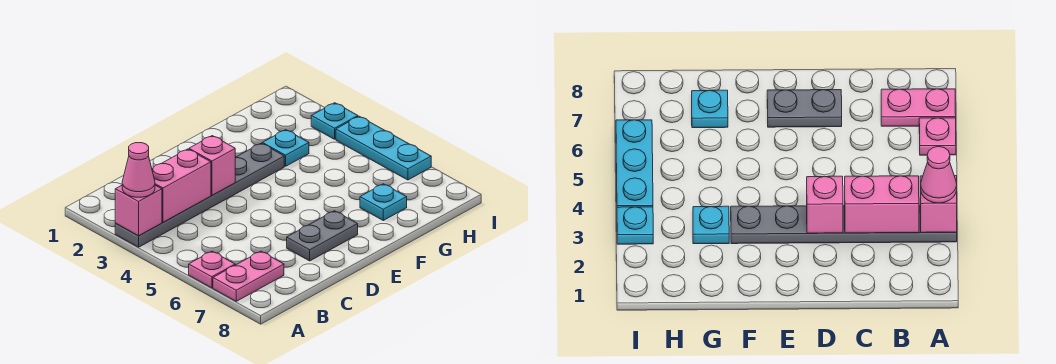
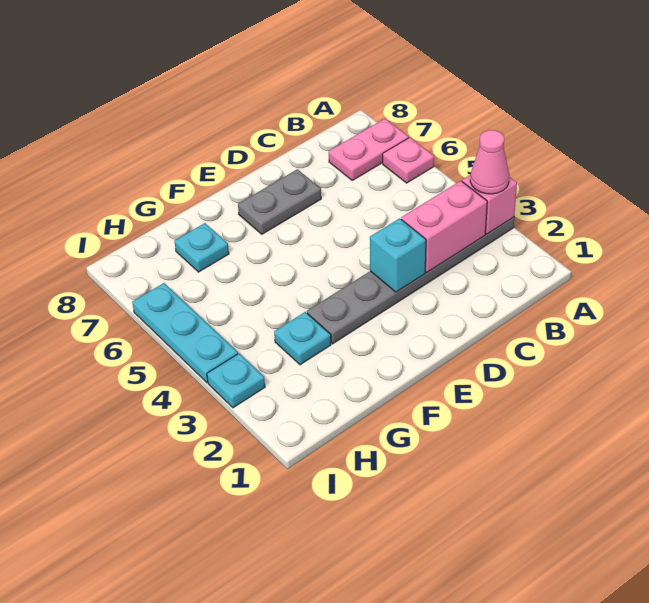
pink brick D3 level 2 -> cyan brick D3 level 2

